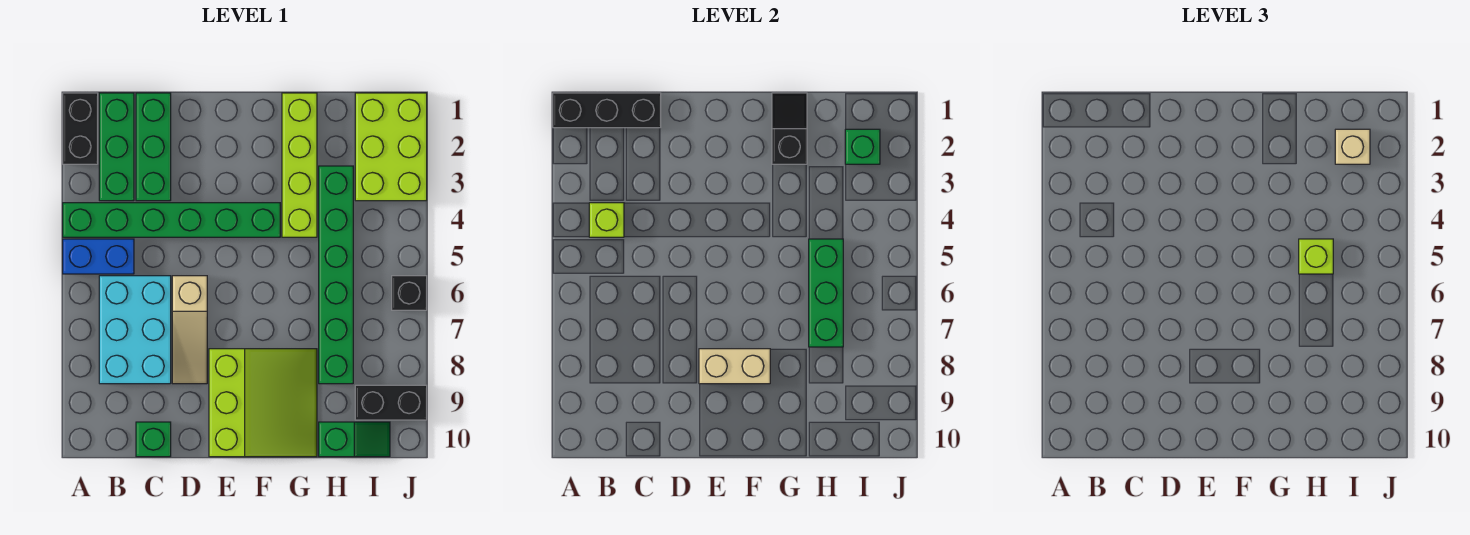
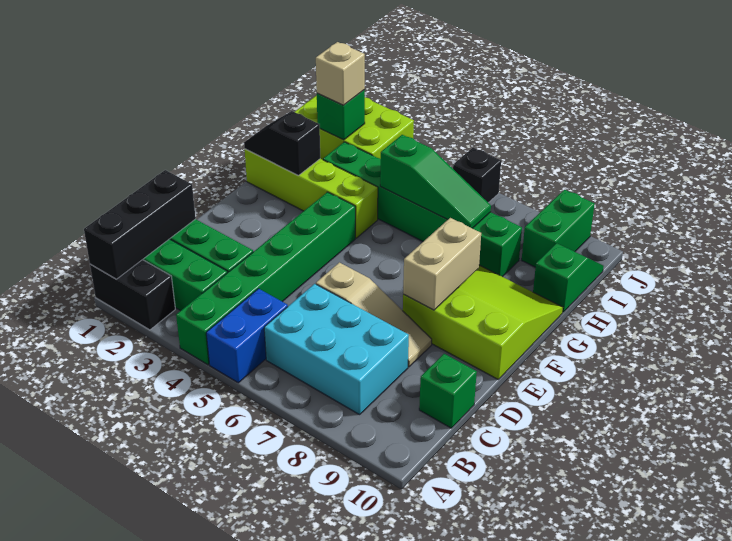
lime brick B4 level 2 -> none
green brick H5:H7 level 2 -> green slope H5:H7 level 2 top 5
lime brick H5 level 3 -> none
black brick I9:J9 level 1 -> green brick I9:J9 level 1

